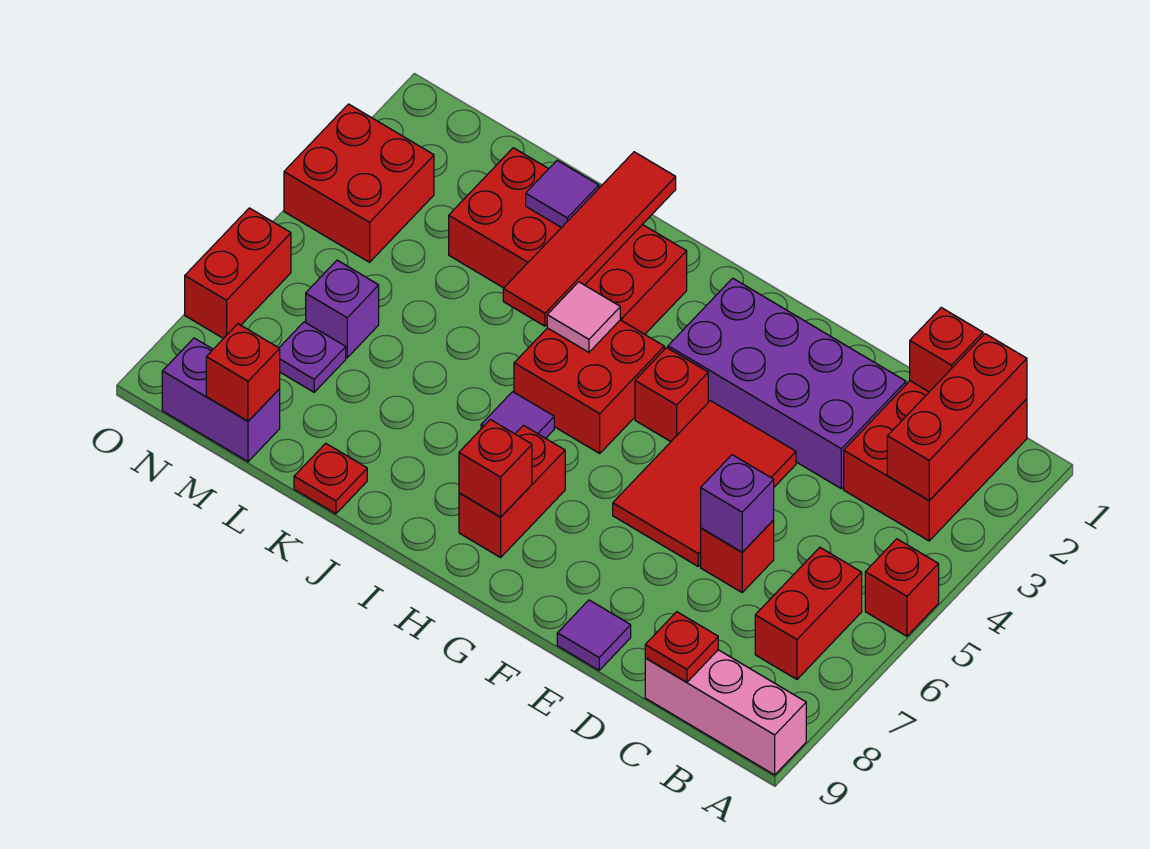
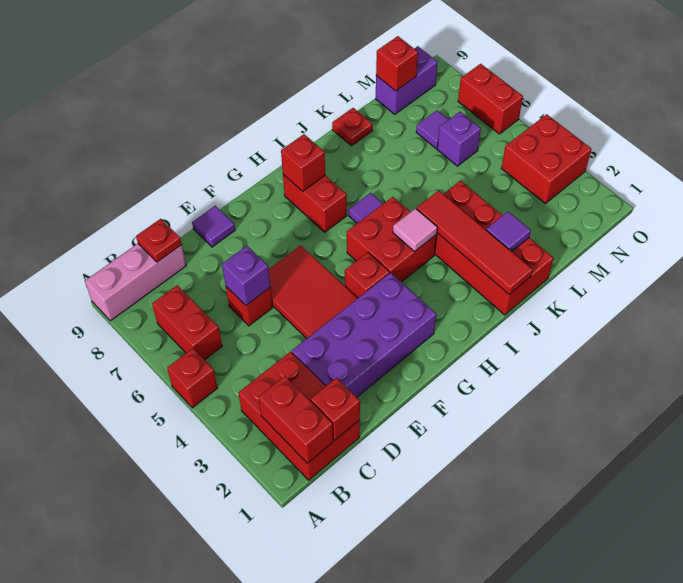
red brick B1:B3 level 2 -> red brick B1:B2 level 2
red brick I2:L3 level 1 -> red brick J1:K4 level 1
purple plate M7 level 1 -> purple tile M7 level 1

